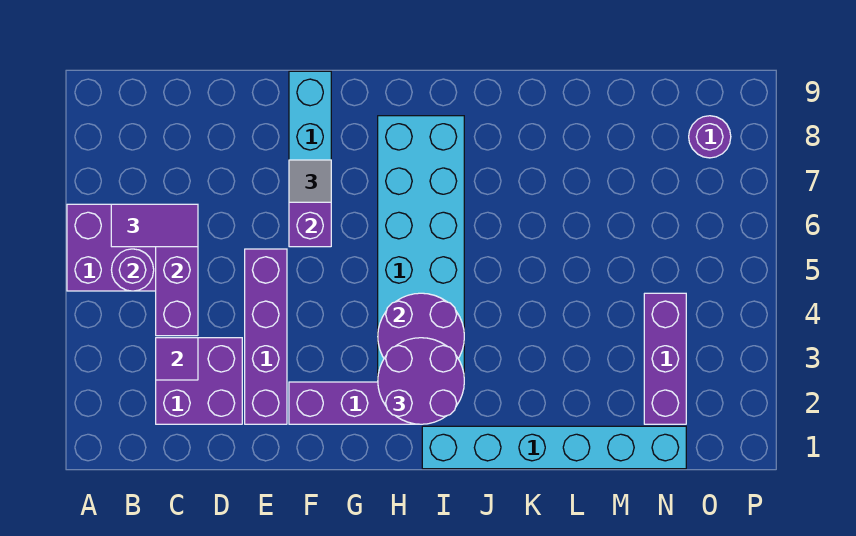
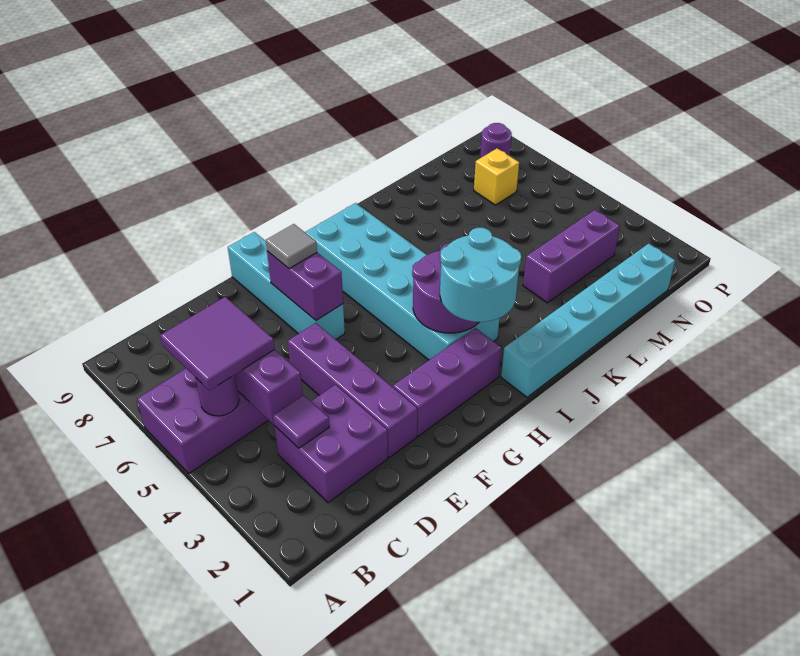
purple tile B6:C6 level 3 -> purple tile B5:C6 level 3
purple round brick H2:I3 level 3 -> cyan round brick H2:I3 level 3
purple brick N2:N4 level 1 -> purple brick L3:N3 level 1
none -> yellow brick N7 level 1

